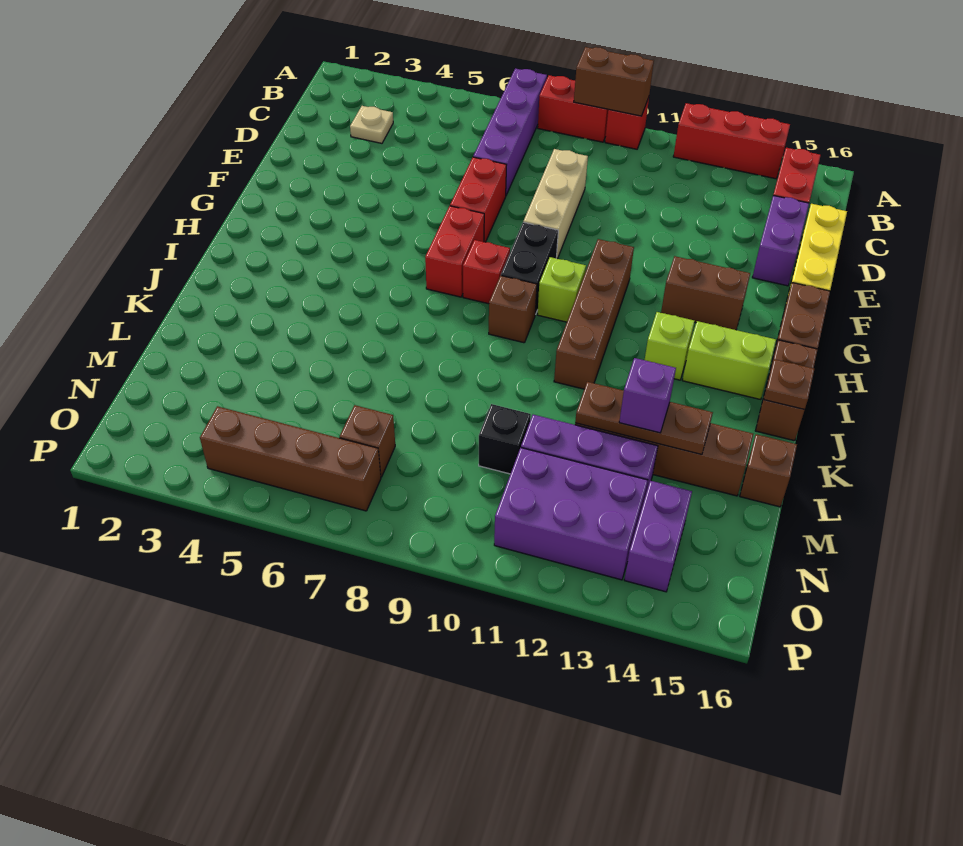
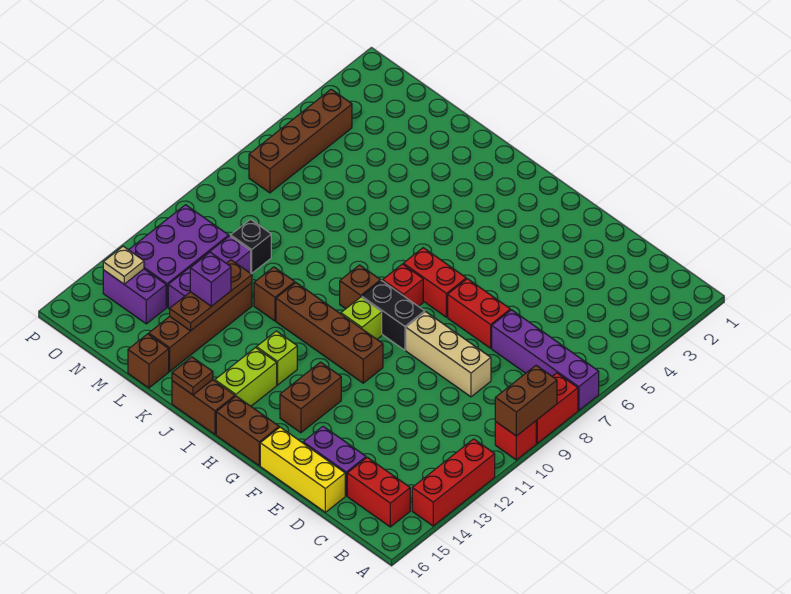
tan plate C3 level 1 -> tan plate O14 level 2
brown brick N7 level 1 -> brown brick K11 level 1

